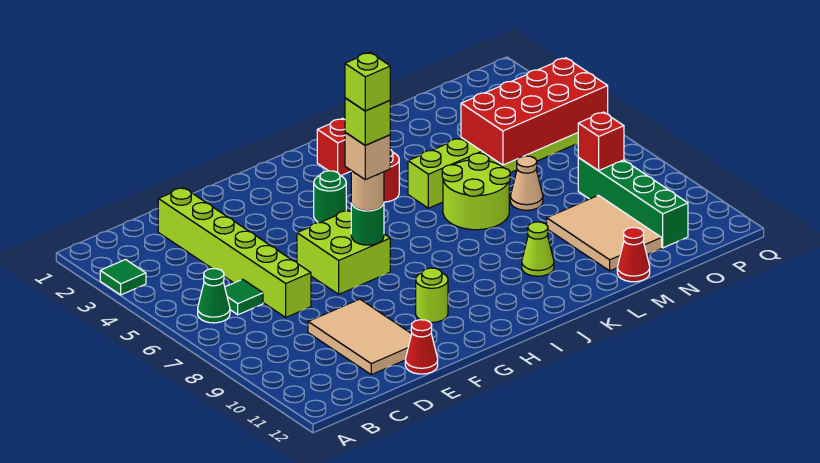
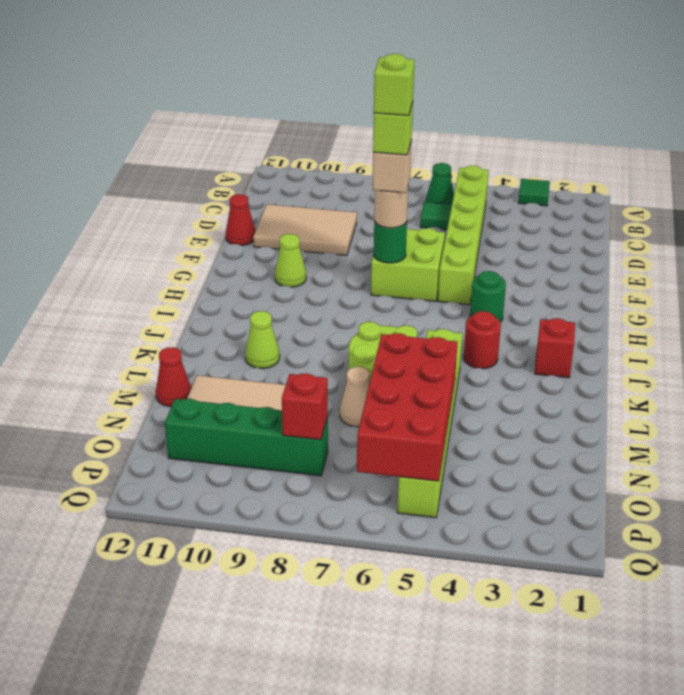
lime brick D2:D7 level 1 -> lime brick B5:G5 level 1
lime round brick G10 level 1 -> lime cone G10 level 1

